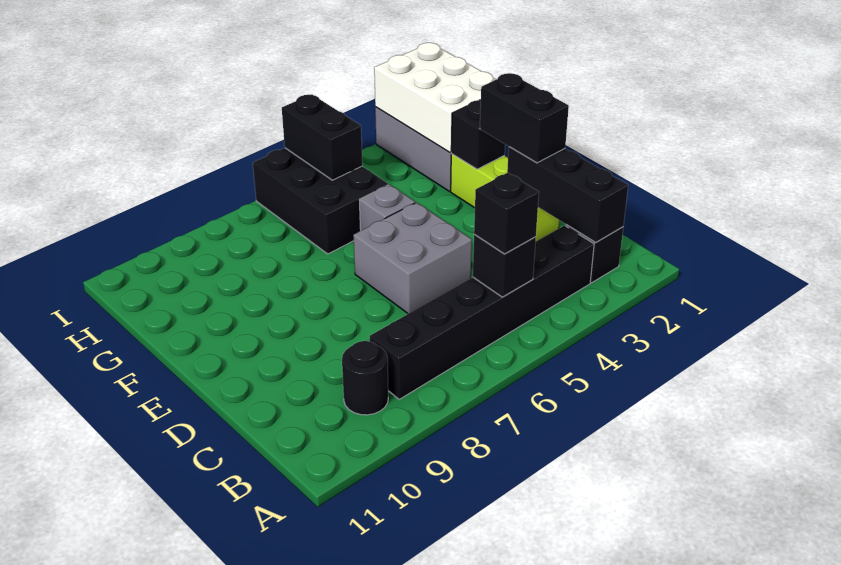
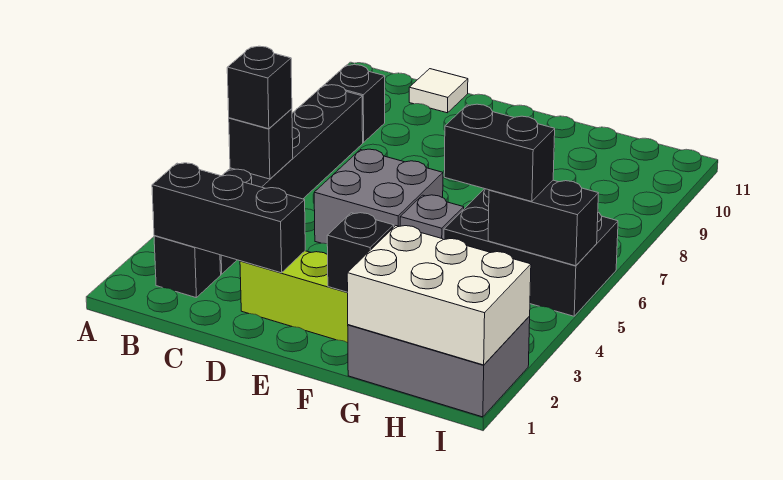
black round brick B9 level 1 -> black brick B9 level 1
none -> white tile C11 level 1
black brick D2:E2 level 3 -> black brick G5:H5 level 3

